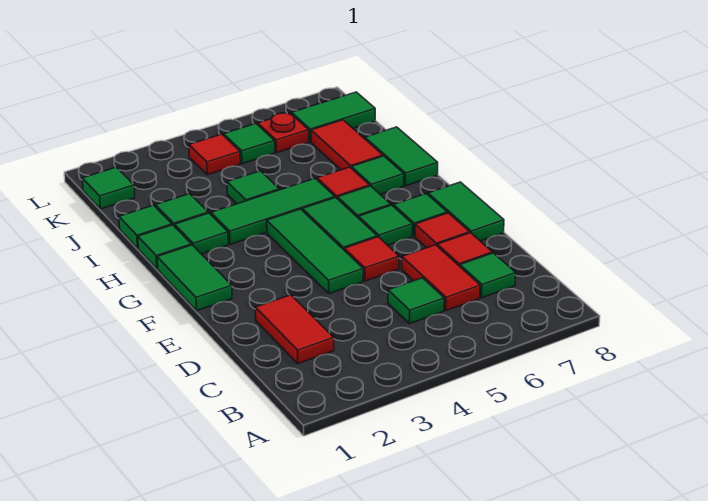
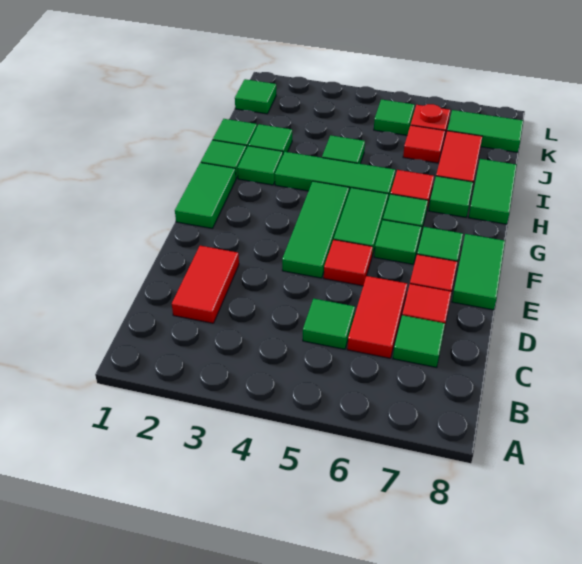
red tile K4 level 1 -> red tile J6 level 1

